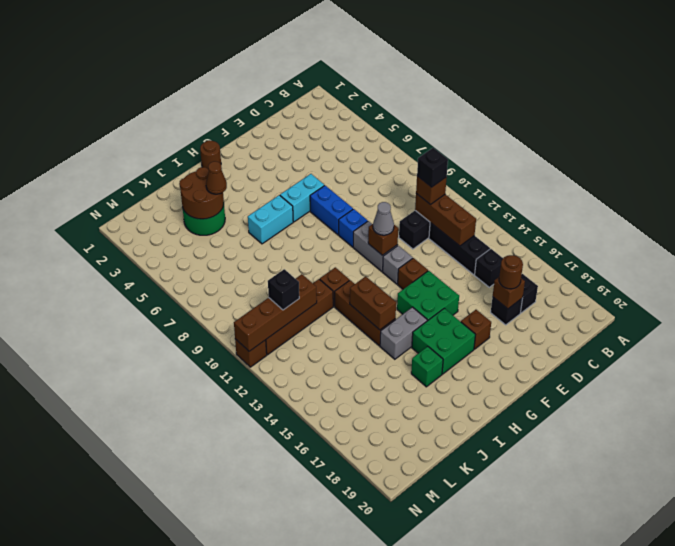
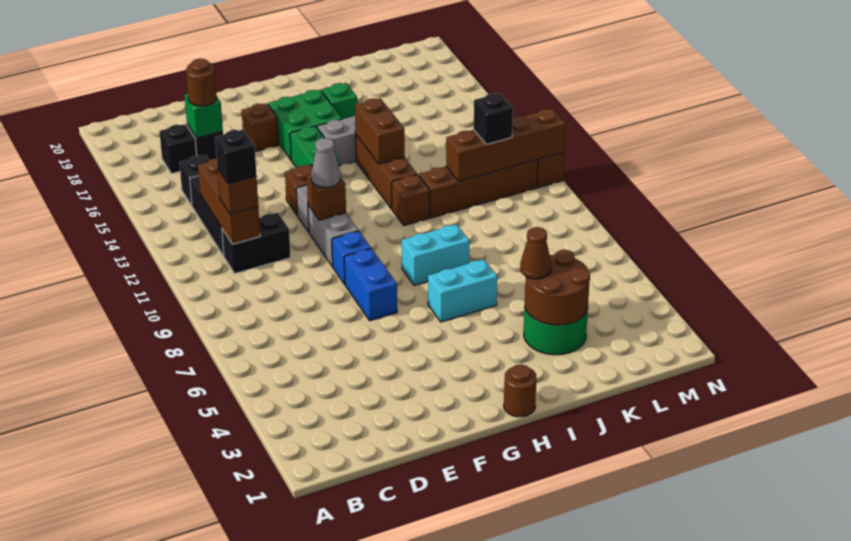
brown brick D17 level 2 -> green brick D17 level 2
cyan brick F6:G6 level 1 -> cyan brick H8:I8 level 1
green brick F14:G15 level 1 -> green brick G14:G15 level 1

